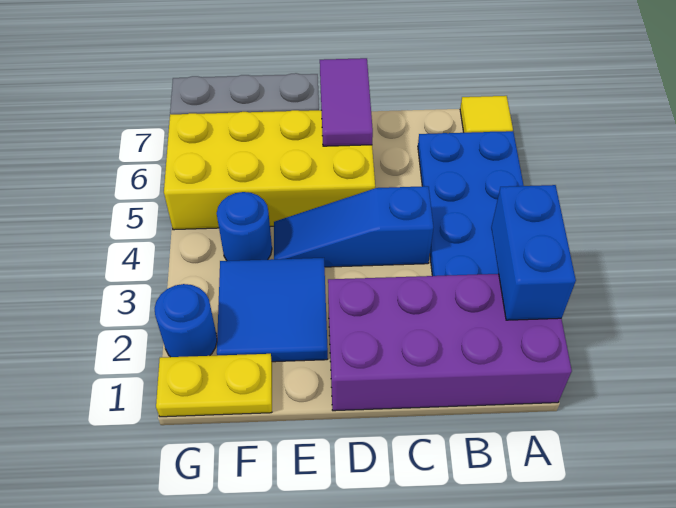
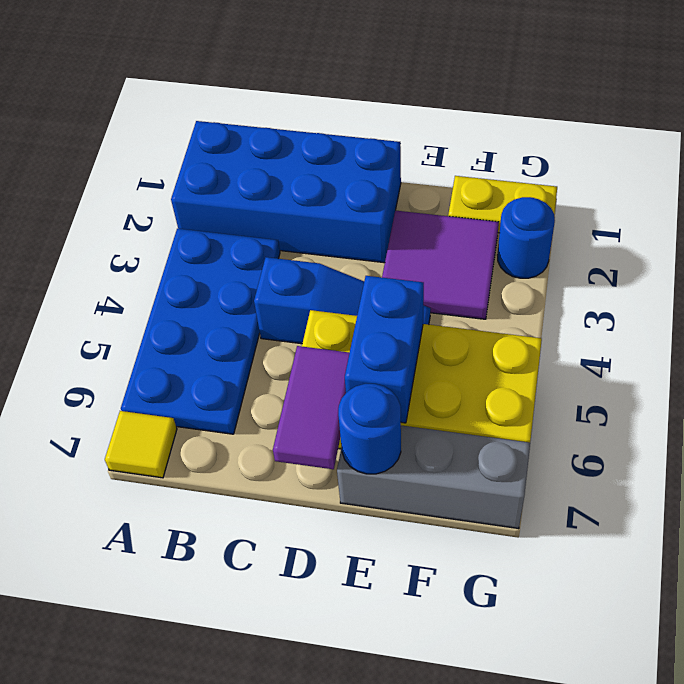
purple brick A1:D2 level 1 -> blue brick A1:D2 level 1
blue brick A2:A3 level 2 -> blue brick E5:E6 level 2
blue tile E2:F3 level 1 -> purple tile E2:F3 level 1
blue round brick F4 level 1 -> blue round brick E7 level 2

